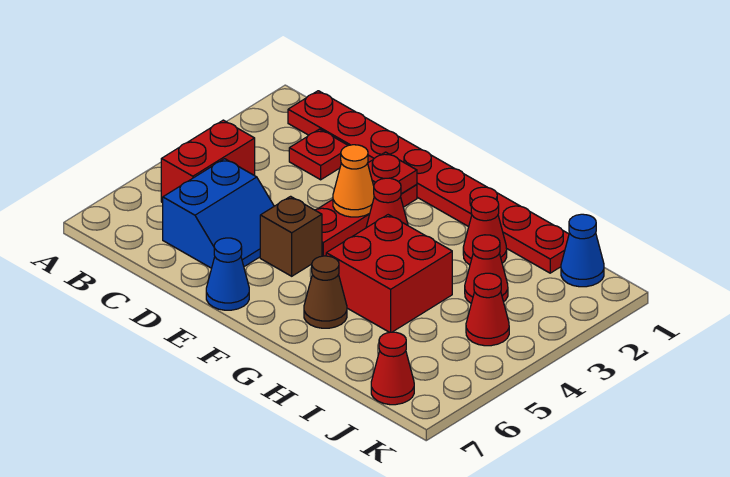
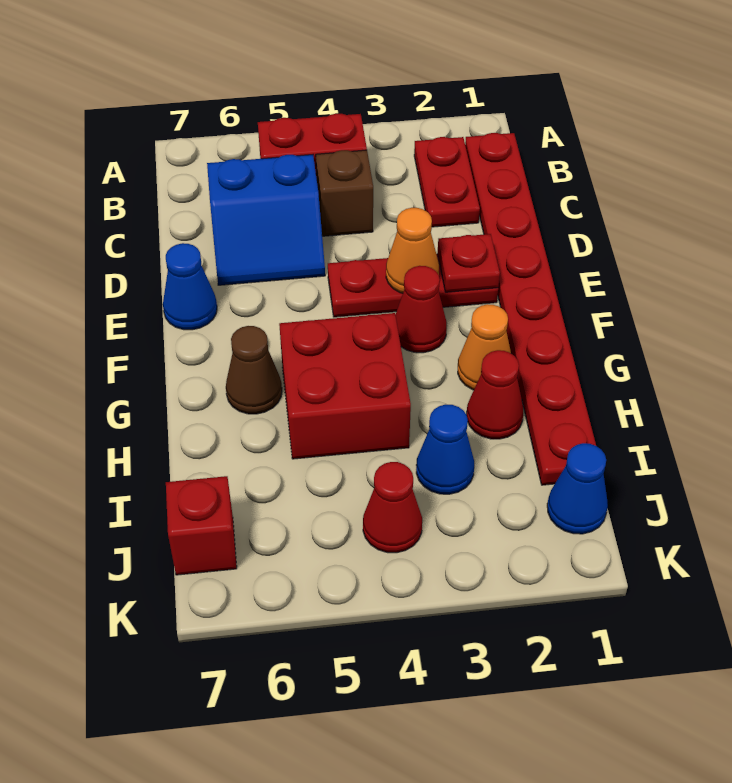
red plate C2 level 1 -> red plate B2:C2 level 1
brown brick E5 level 1 -> brown brick C4 level 1
none -> orange cone G2 level 1
red cone I3 level 1 -> blue cone I3 level 1
red cone J7 level 1 -> red brick J7 level 1

